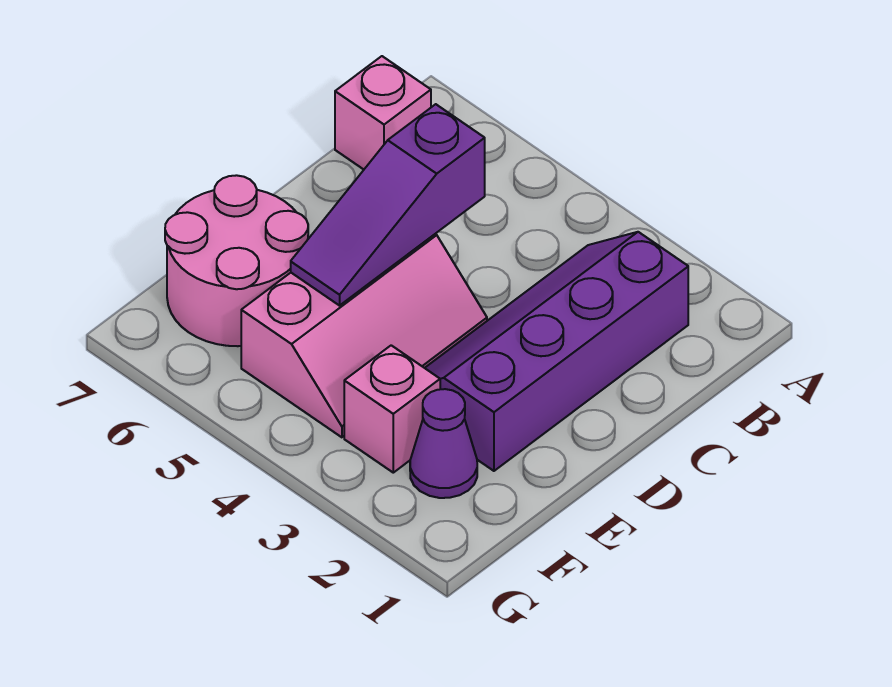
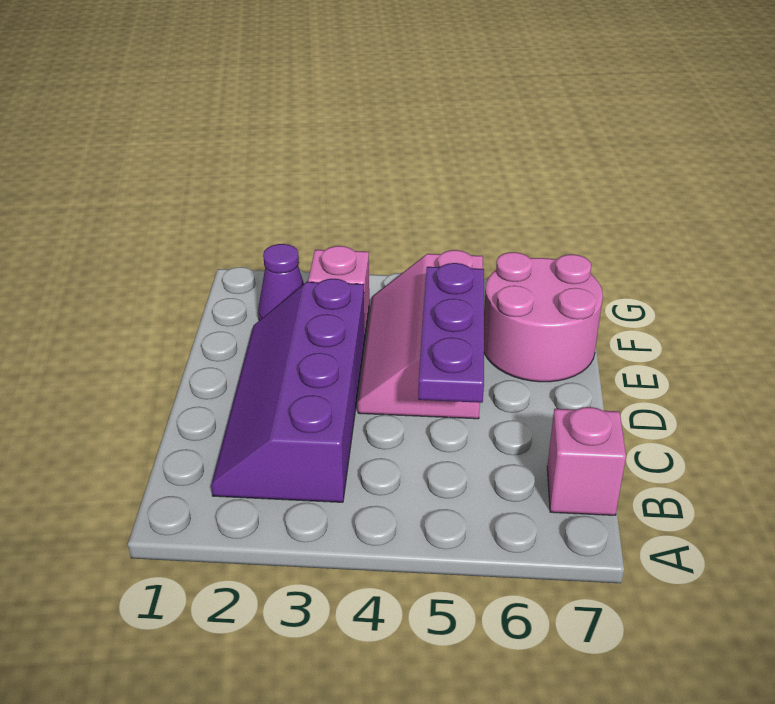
purple slope B2:E3 level 1 top 2 -> purple slope B2:E3 level 1 top 3
purple slope C5:E5 level 2 top C -> purple plate C5:E5 level 2

